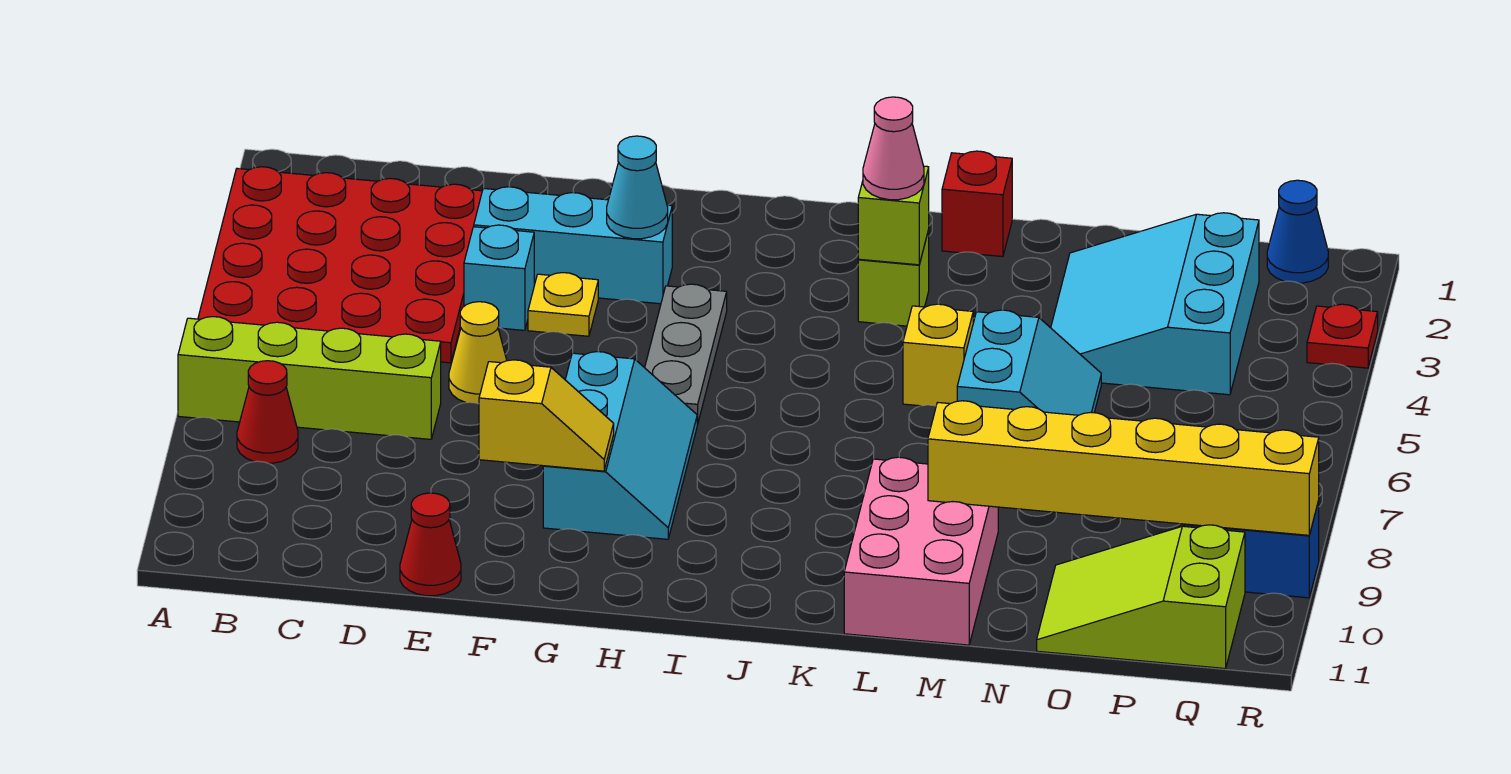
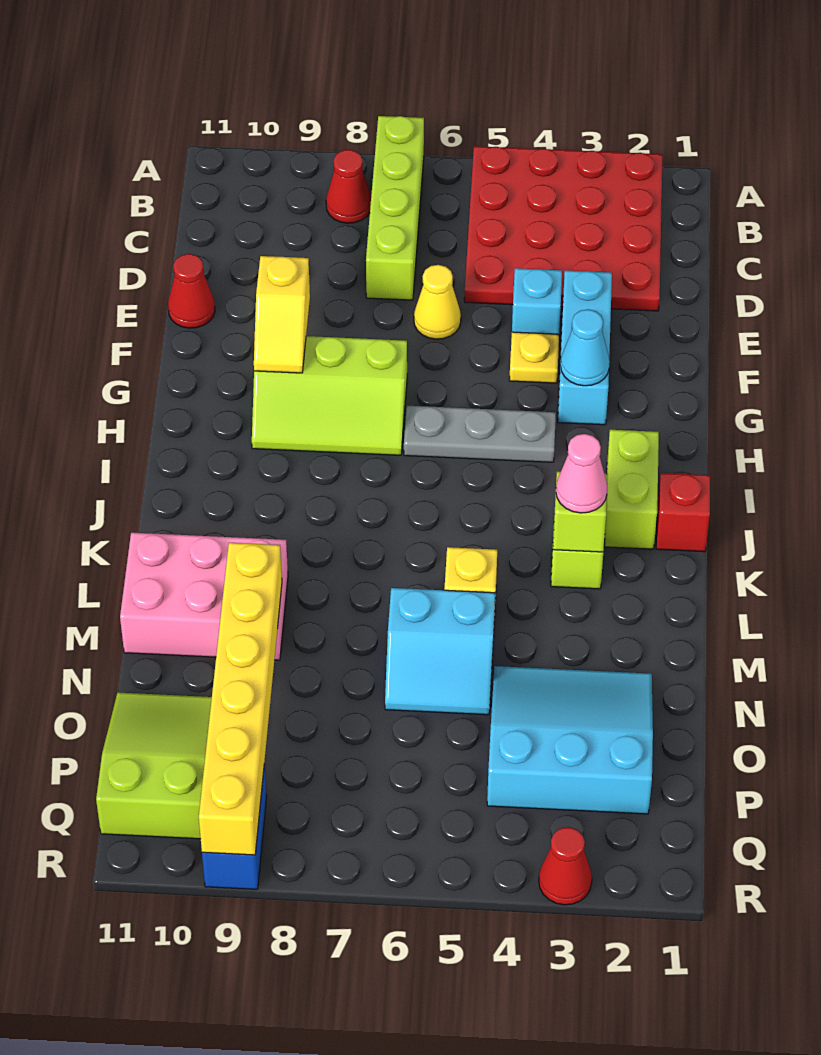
cyan slope G7:H9 level 1 top G -> lime slope G7:H9 level 1 top G
none -> lime brick I2:J2 level 1
red brick L1 level 1 -> red brick J1 level 1
blue cone Q1 level 1 -> none
red plate R3 level 1 -> red cone R3 level 1

